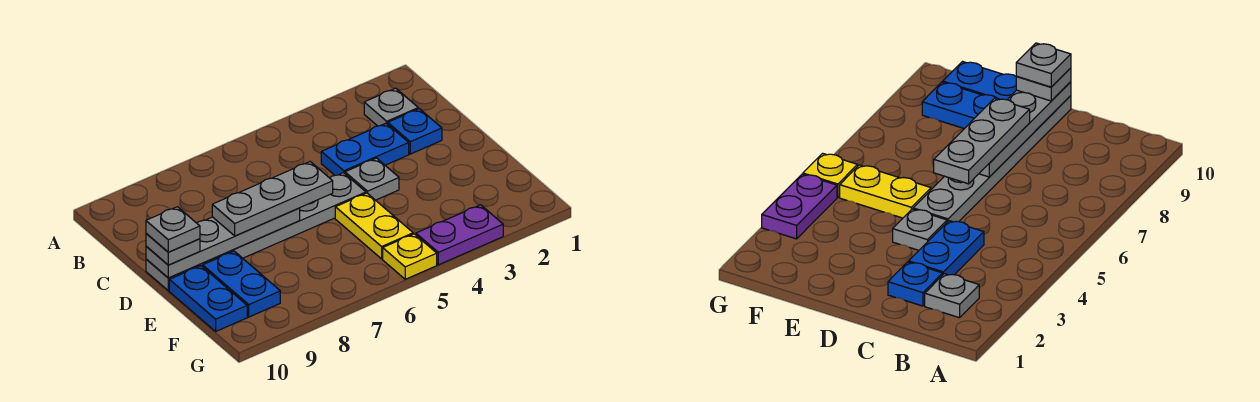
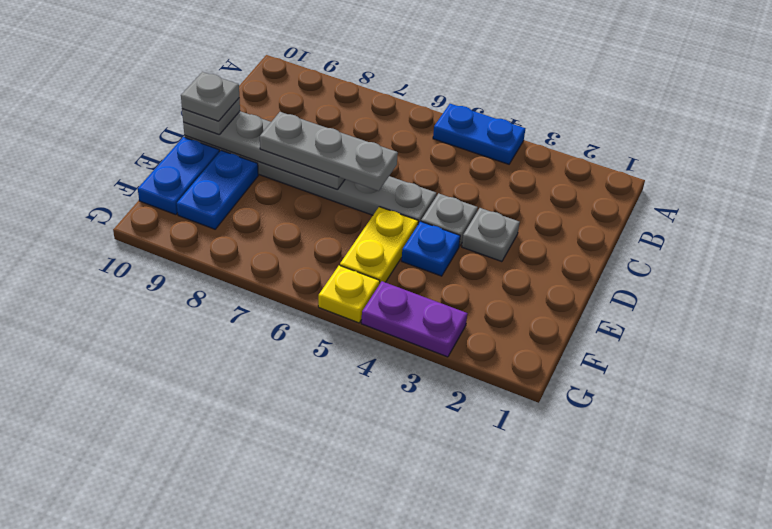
grey plate B2 level 1 -> grey plate D3 level 1
blue plate C2 level 1 -> blue plate E4 level 1
blue plate C3:C4 level 1 -> blue plate A4:A5 level 1

